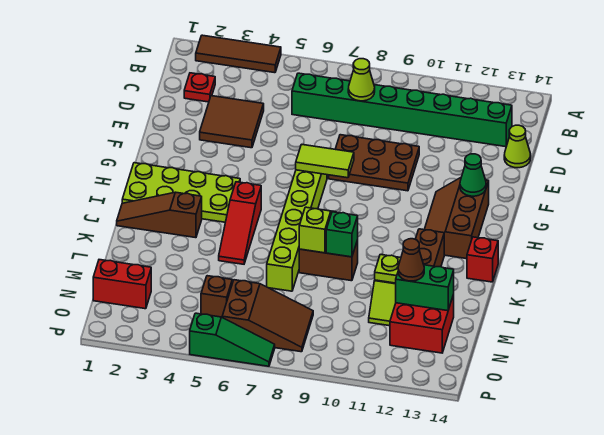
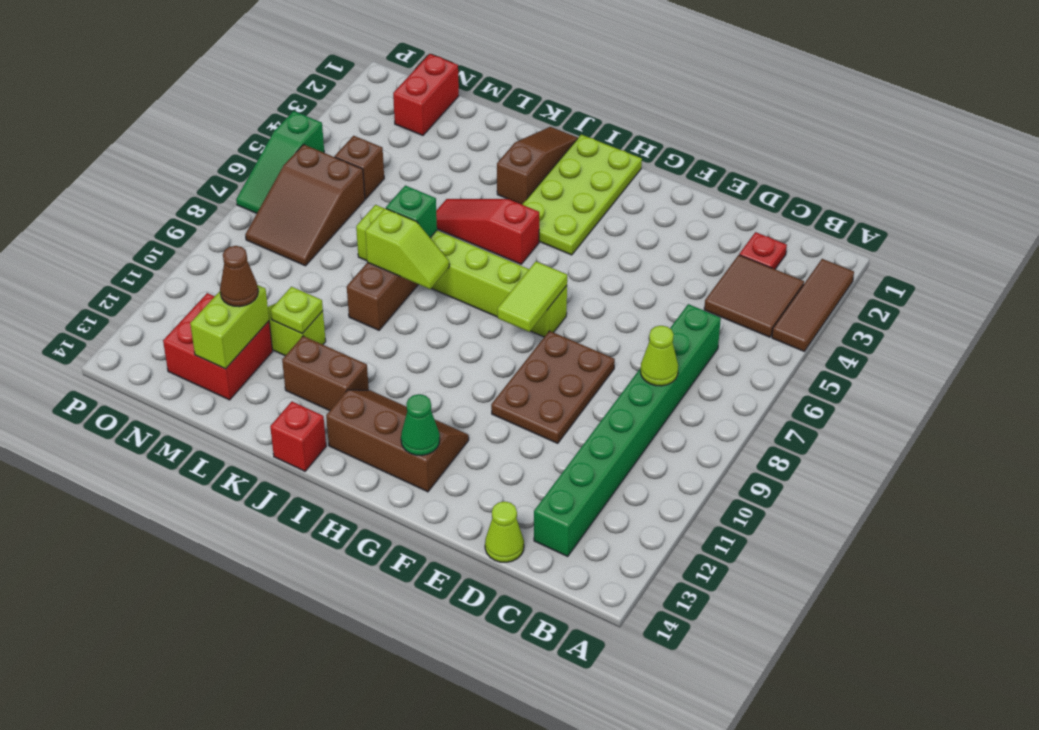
brown tile D3:E4 level 1 -> brown tile B3:C4 level 1
green brick K9 level 2 -> green brick K7 level 2
green brick M12:M13 level 2 -> lime brick M12:M13 level 2

